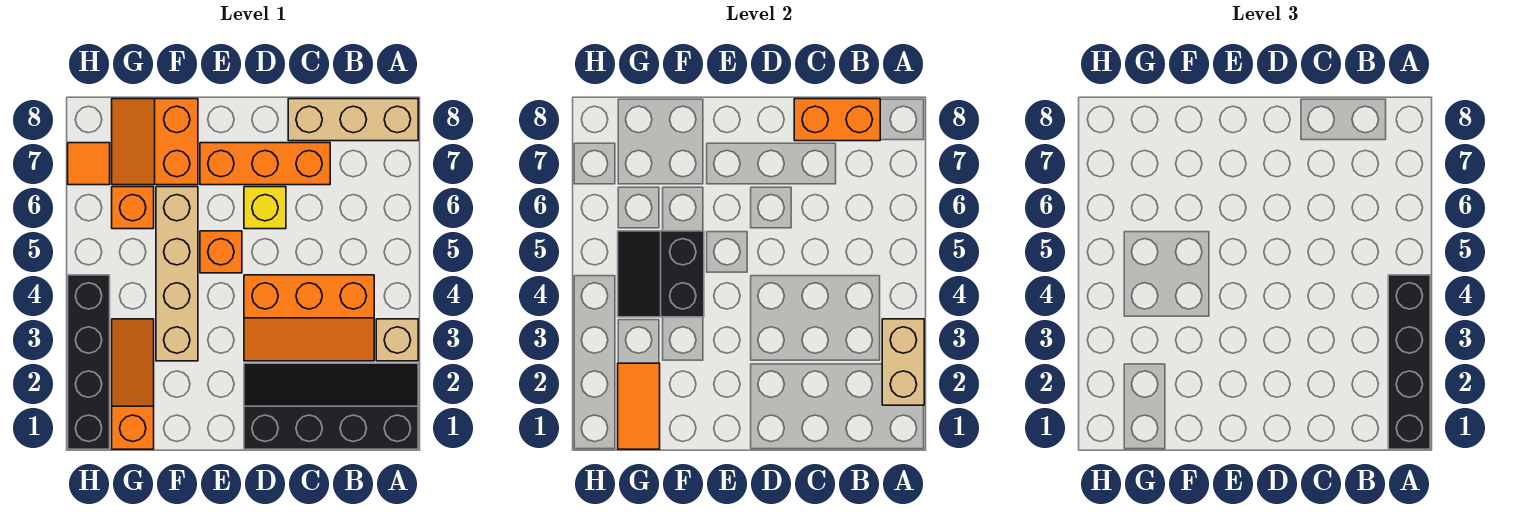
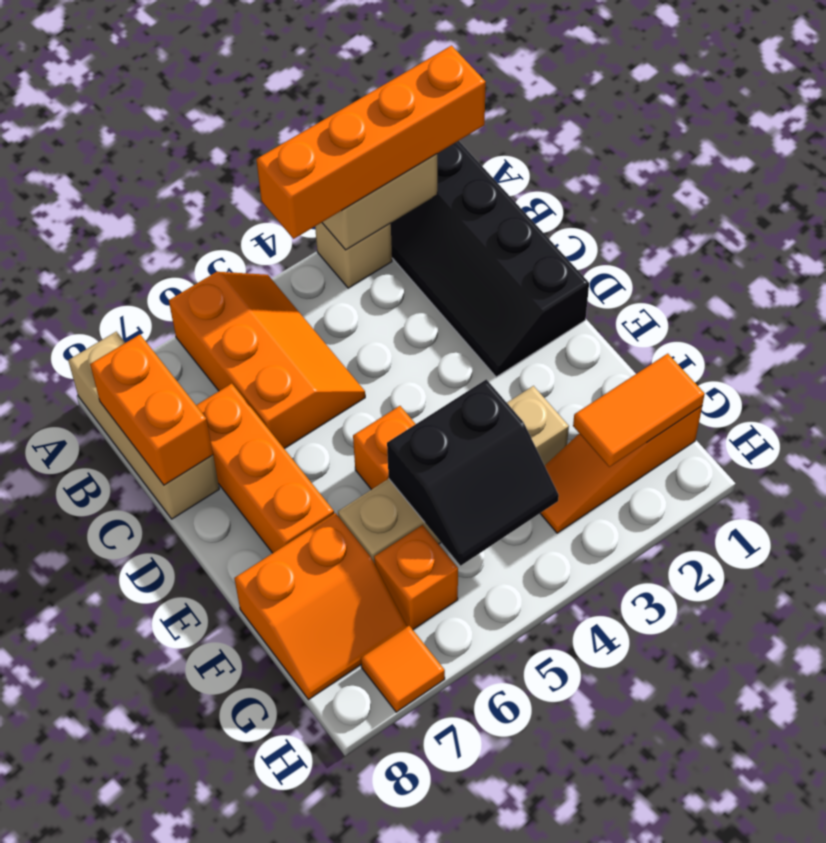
black brick A1:A4 level 3 -> orange brick A1:A4 level 3
orange slope B3:D4 level 1 top 4 -> orange slope A5:C6 level 1 top 6
yellow brick D6 level 1 -> none
black brick H1:H4 level 1 -> none

